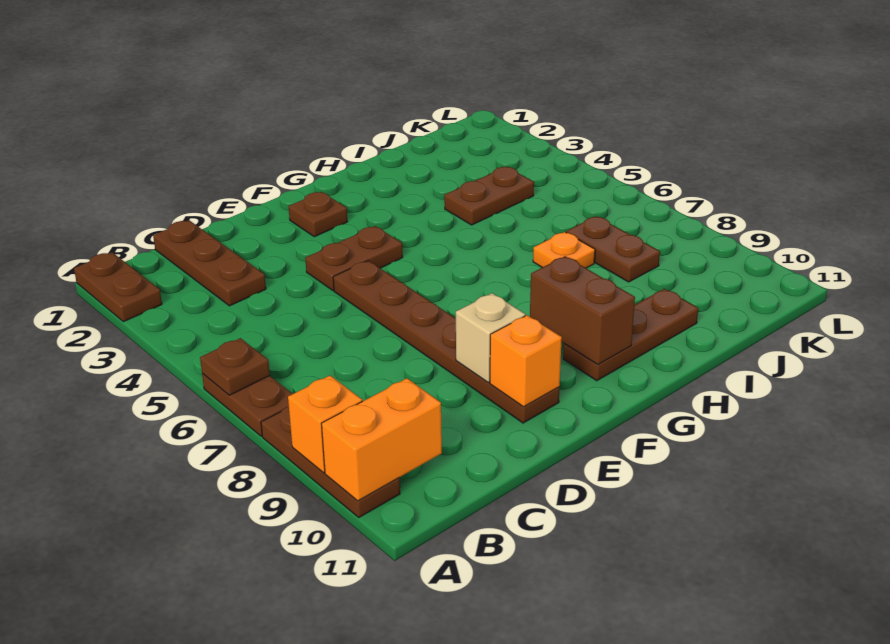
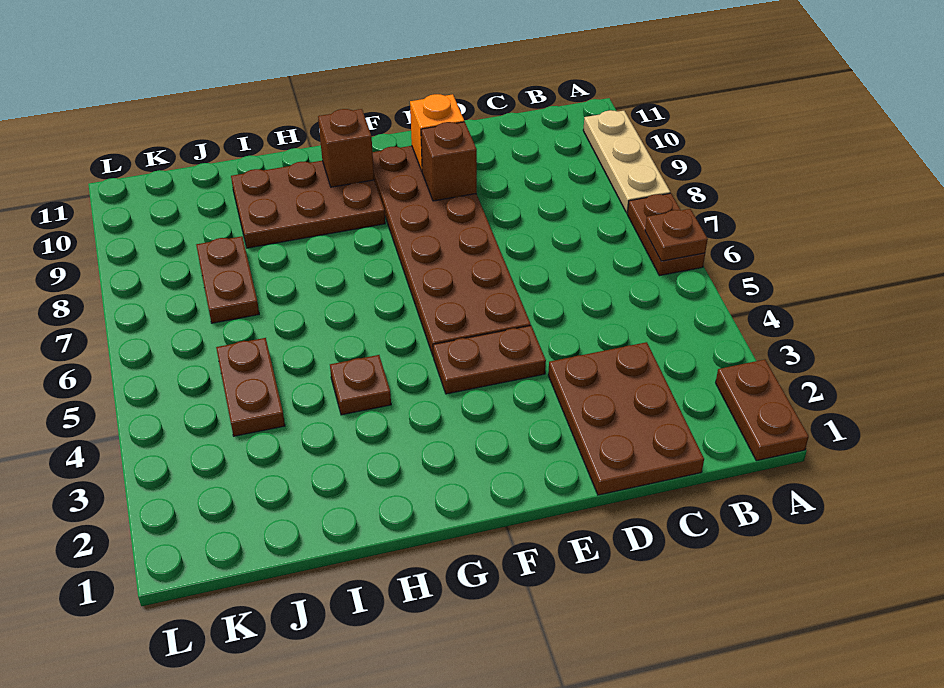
brown plate A8:A10 level 1 -> tan plate A8:A10 level 1
orange brick A9 level 2 -> none
orange brick A10:B10 level 2 -> none
brown plate C1:C3 level 1 -> brown plate C1:D3 level 1
brown plate E5:E10 level 1 -> brown plate E5:F10 level 1
tan brick E9 level 2 -> brown brick E9 level 2
brown plate F2 level 1 -> brown plate H4 level 1
brown brick G9:G10 level 2 -> brown brick G10 level 2
brown plate G10:I10 level 1 -> brown plate G9:I10 level 1
brown plate I4:J4 level 1 -> brown plate J4:J5 level 1
orange plate I7 level 1 -> none

